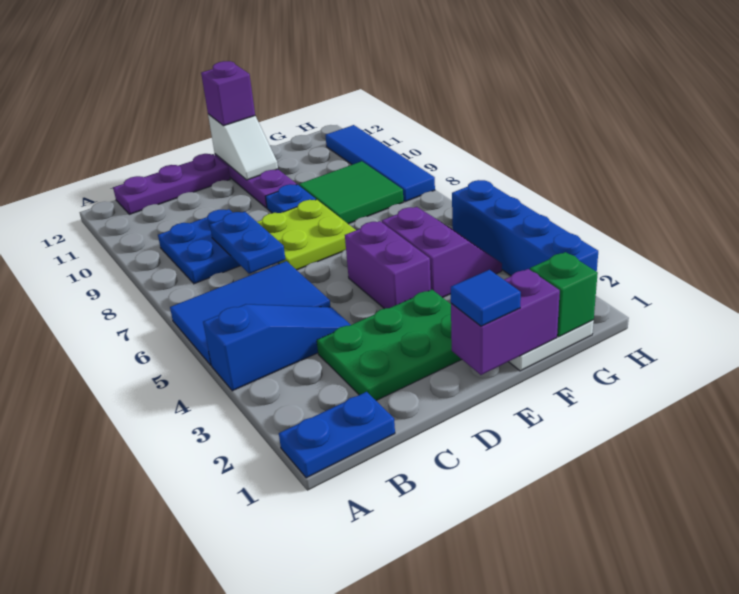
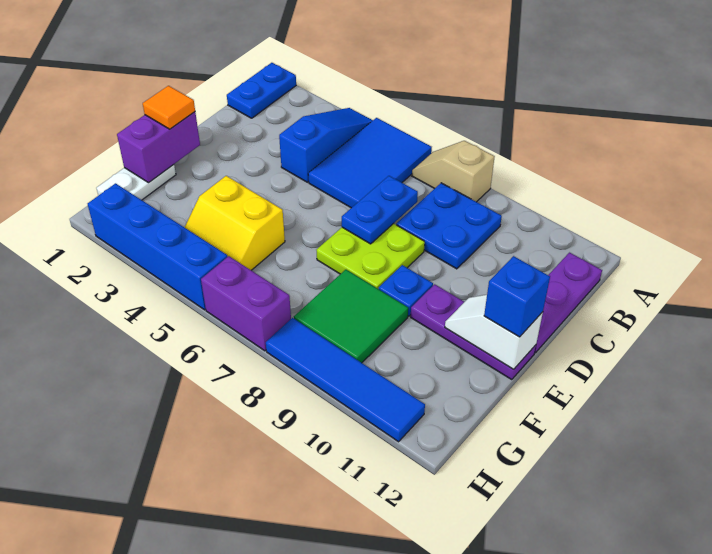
blue slope A4:C4 level 1 top A -> blue slope A4:C4 level 1 top C
none -> tan slope A7:A8 level 1 top 8
green plate C2:E3 level 1 -> none
blue plate C7:C8 level 2 -> blue plate C7:D7 level 2
blue tile E1 level 3 -> orange tile E1 level 3
purple brick E4:E5 level 1 -> purple brick H6:H7 level 1
purple brick E12 level 3 -> blue brick E12 level 3
purple slope F4:G5 level 1 top F -> yellow slope F4:G5 level 1 top F
green brick G1 level 2 -> none

